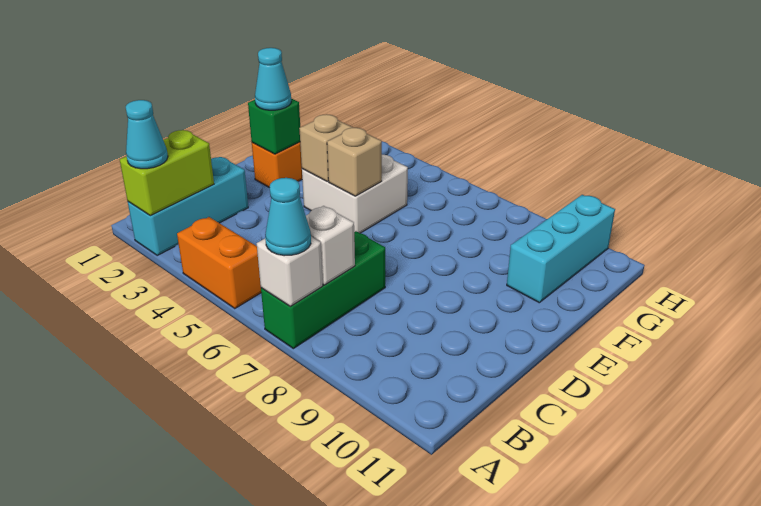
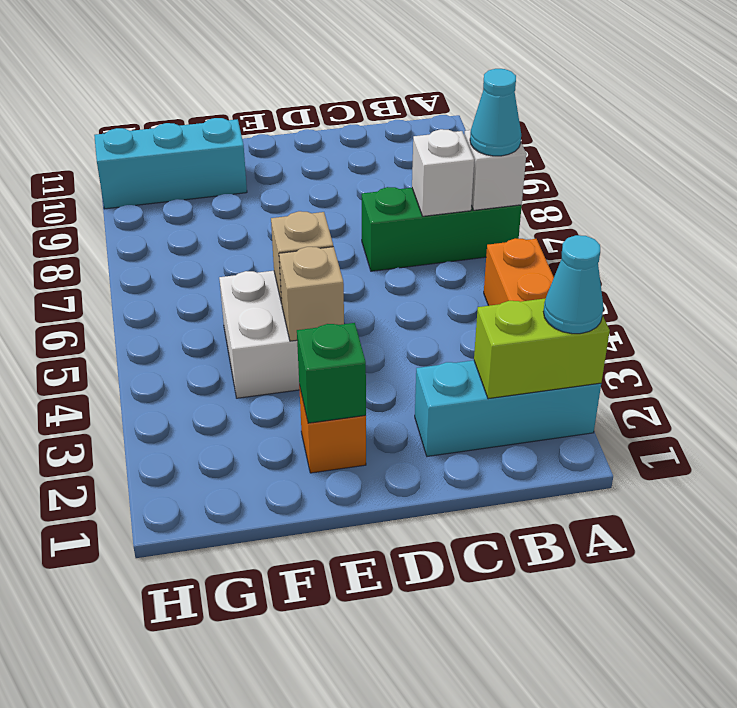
cyan cone E2 level 3 -> none

